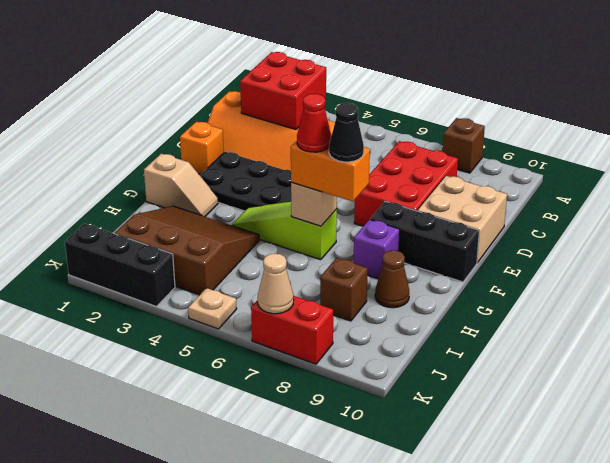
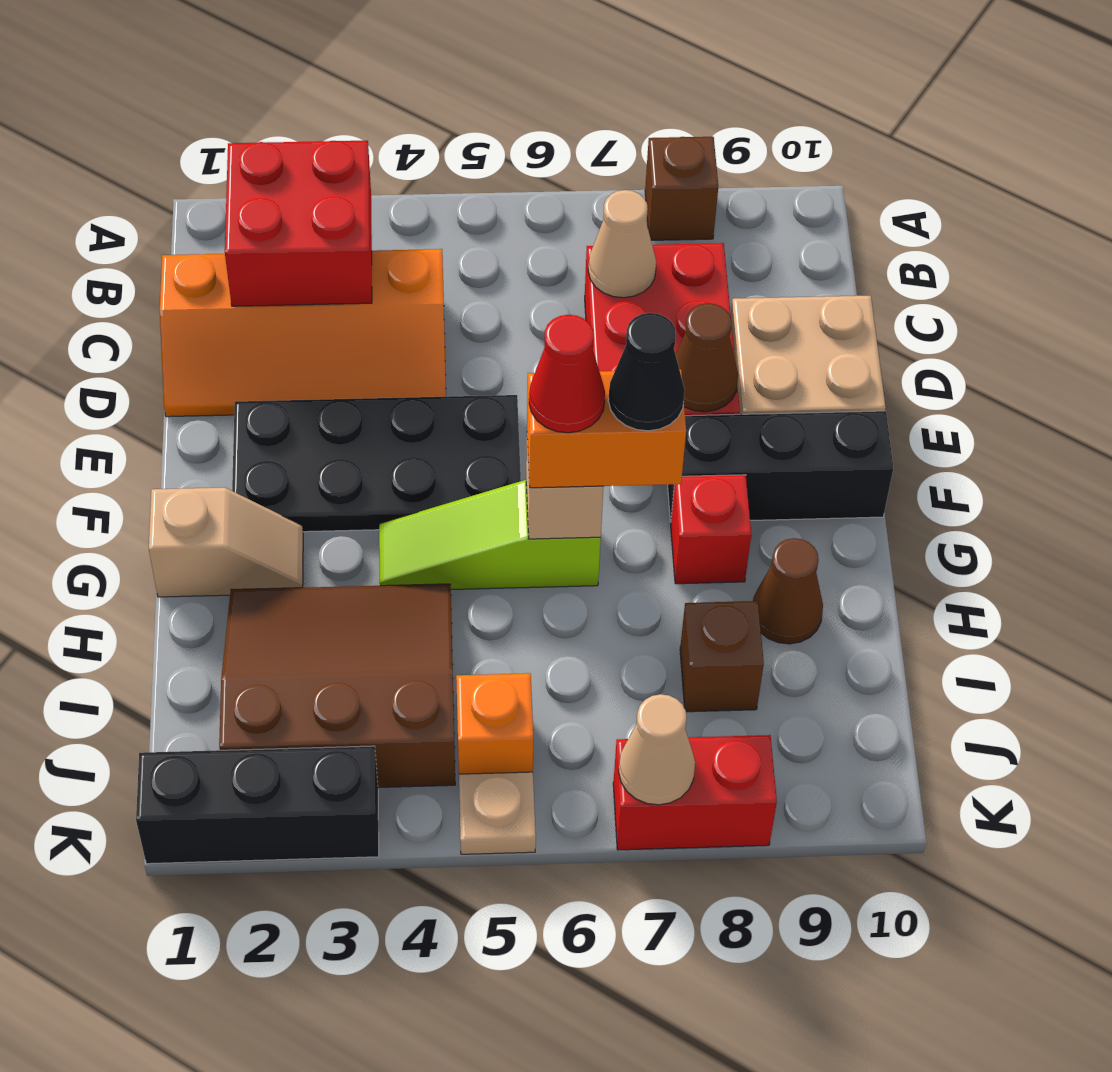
none -> tan cone C7 level 2
orange brick E1 level 1 -> orange brick J5 level 1
none -> brown cone E8 level 2
purple brick G8 level 1 -> red brick G8 level 1

